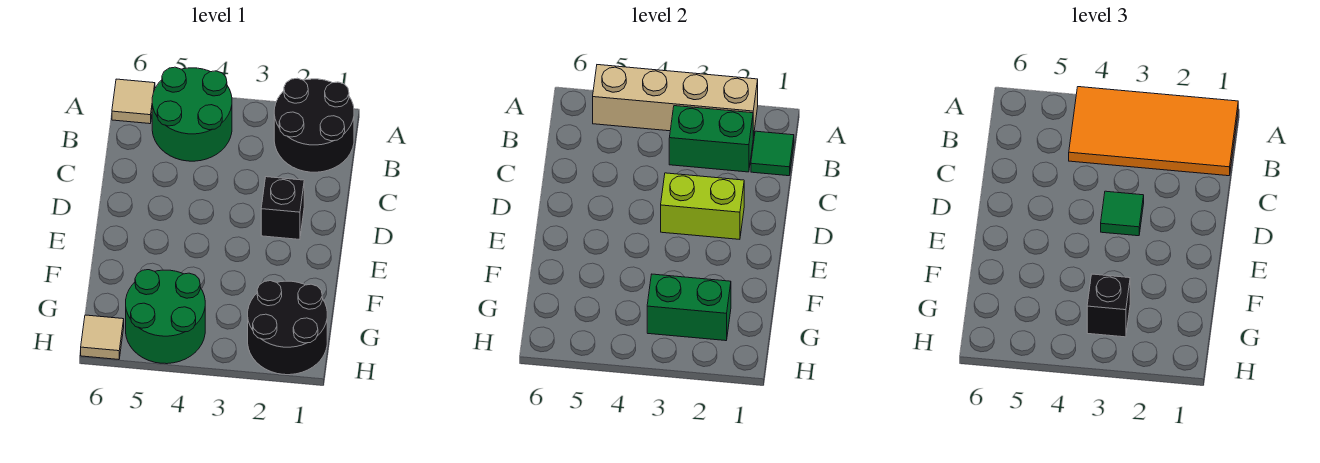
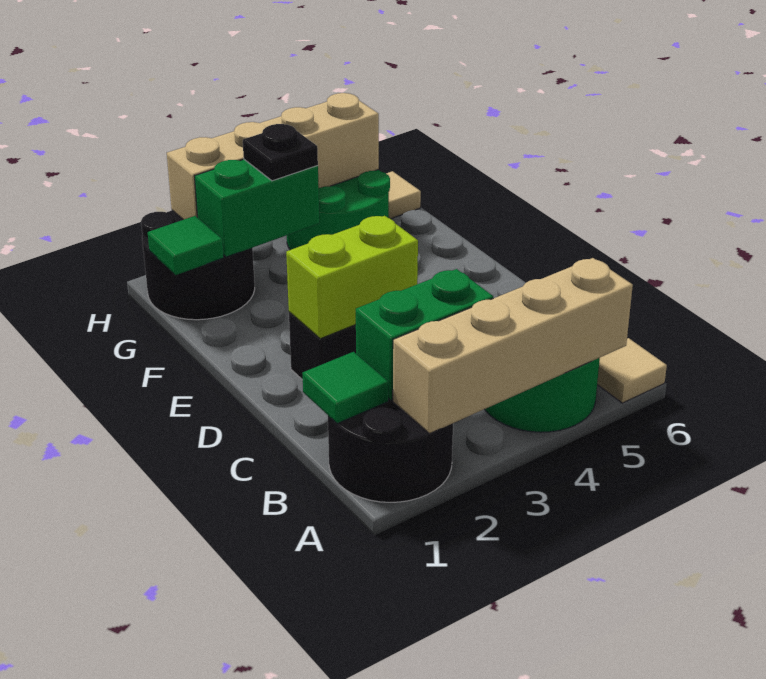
orange tile A1:B4 level 3 -> none
green tile D3 level 3 -> green tile G1 level 2
black brick G3 level 3 -> black plate G3 level 3
none -> tan brick H2:H5 level 2

